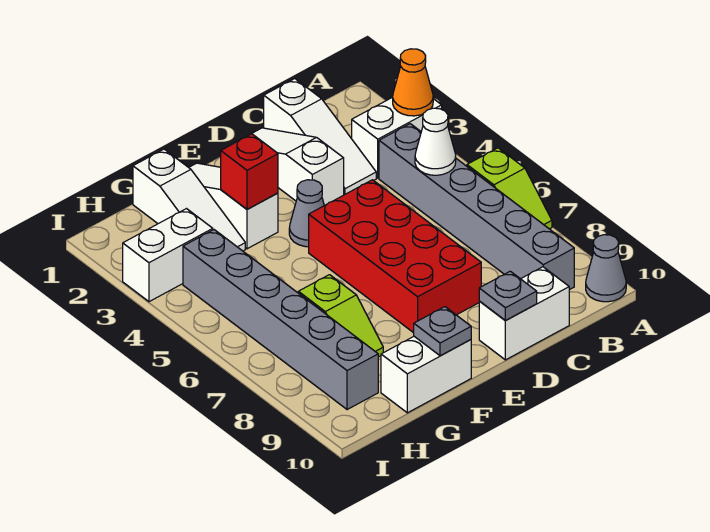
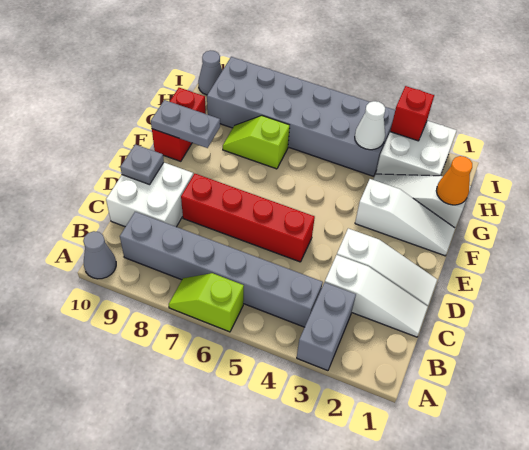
white brick A3:B3 level 1 -> grey brick A3:B3 level 1
orange cone A3 level 2 -> orange cone G1 level 2
white cone B5 level 2 -> white cone H4 level 2
white slope C1:C3 level 1 top 1 -> white slope C1:C3 level 1 top 3
white brick C10:D10 level 1 -> white brick C9:D10 level 1
red brick D5:E8 level 1 -> red brick D5:D8 level 1
grey cone E4 level 1 -> grey cone I10 level 1
red brick F3 level 2 -> red brick I3 level 2
white brick F10:G10 level 1 -> red brick F10:G10 level 1
grey plate F10 level 2 -> grey plate F9:F10 level 2
white brick H3:I3 level 1 -> white brick H2:I3 level 1
grey brick H4:H9 level 1 -> grey brick H4:I9 level 1

